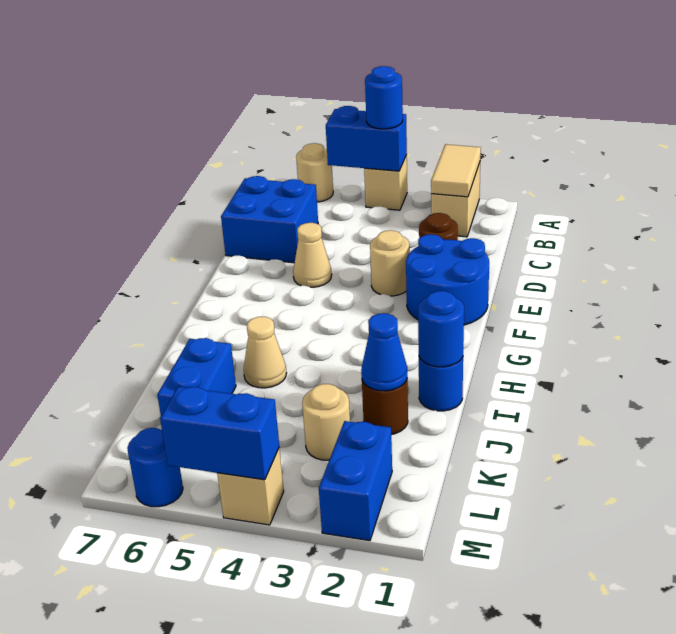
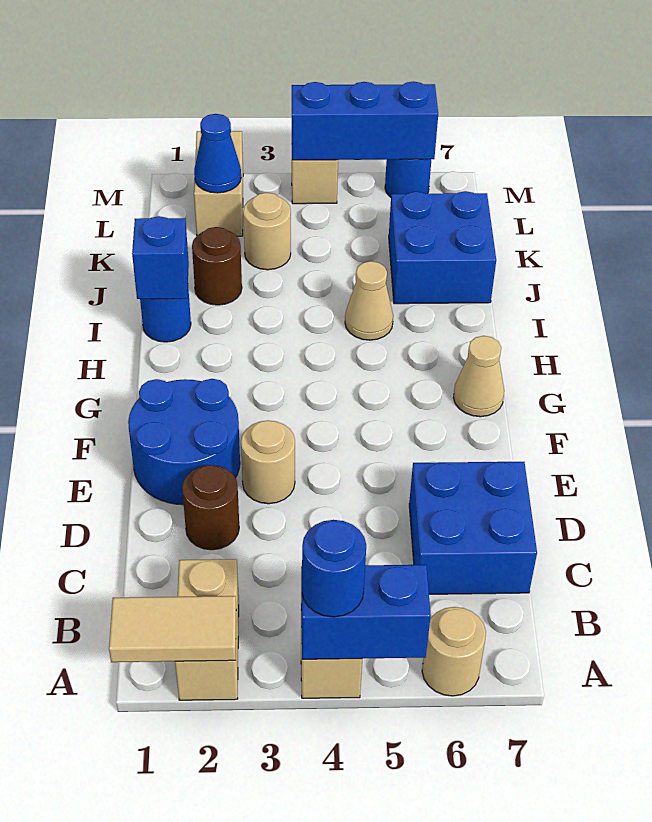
tan tile A2:B2 level 2 -> tan tile A1:A2 level 2
tan cone E5 level 1 -> tan cone G7 level 1
blue round brick I1 level 2 -> blue brick I1 level 2
blue cone J2 level 2 -> blue cone L2 level 2
blue brick J6:K6 level 1 -> blue brick J6:K7 level 1
blue brick L2:M2 level 1 -> tan brick L2:M2 level 1
blue brick M4:M5 level 2 -> blue brick M4:M6 level 2

